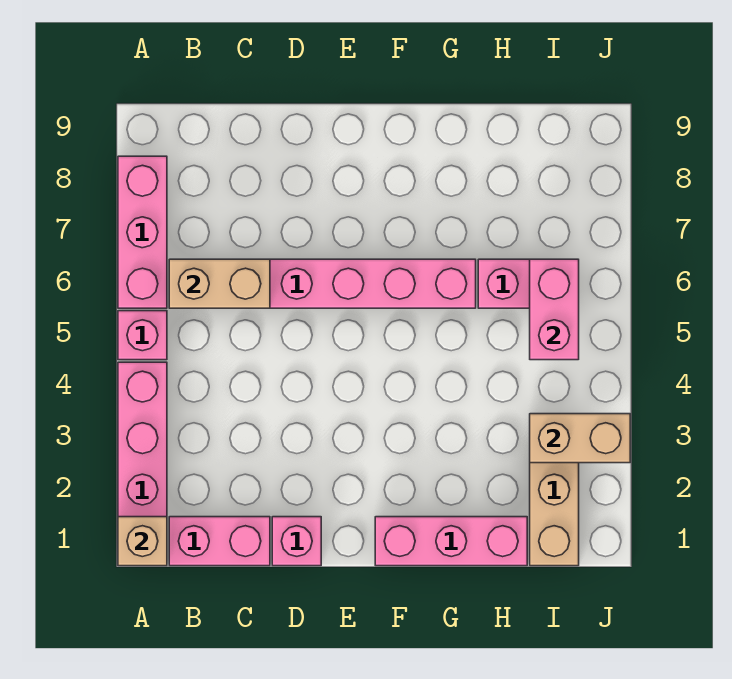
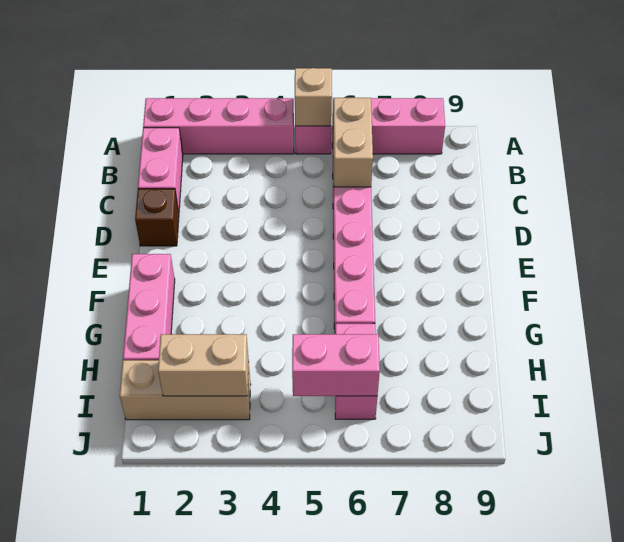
tan brick A1 level 2 -> tan brick A5 level 2
pink brick D1 level 1 -> brown brick D1 level 1
tan brick I3:J3 level 2 -> tan brick I2:I3 level 2

